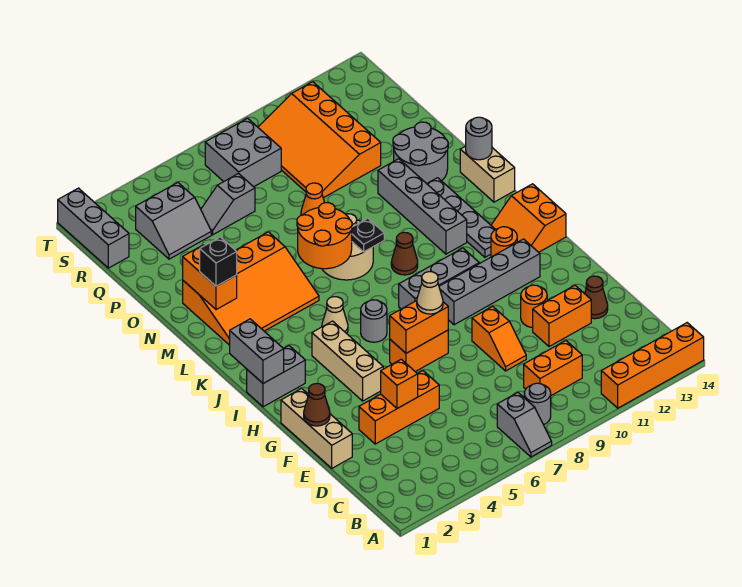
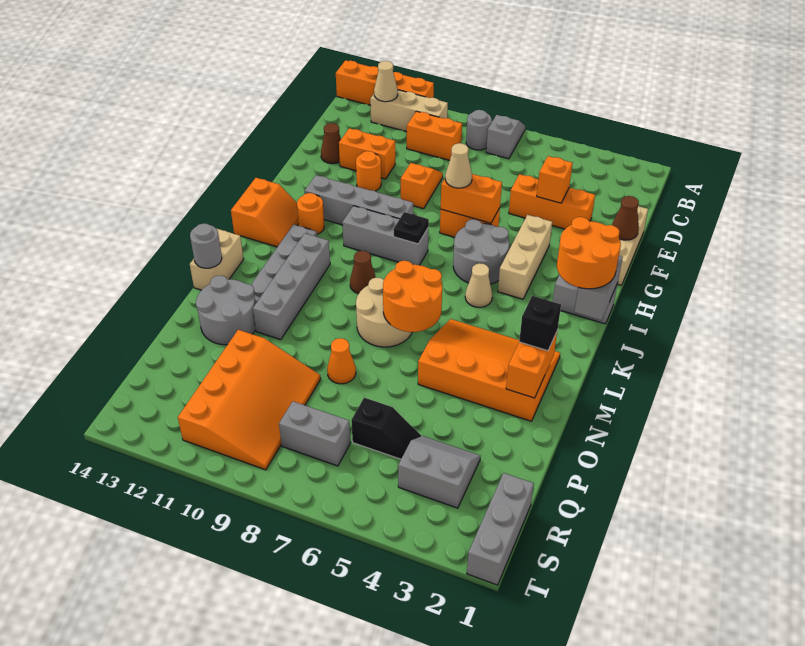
none -> tan brick B10:B12 level 1
none -> tan cone B12 level 2
none -> orange round brick I1:J2 level 3
grey round brick I6 level 1 -> grey round brick H5:I6 level 1
black plate L8 level 2 -> black plate I8 level 2
grey slope Q5:Q6 level 1 top 6 -> black slope Q5:Q6 level 1 top 6
grey brick R7:S8 level 1 -> grey brick R7:R8 level 1

